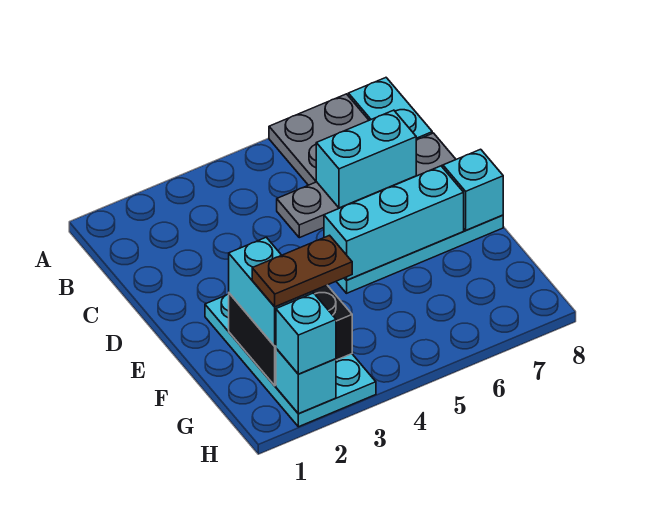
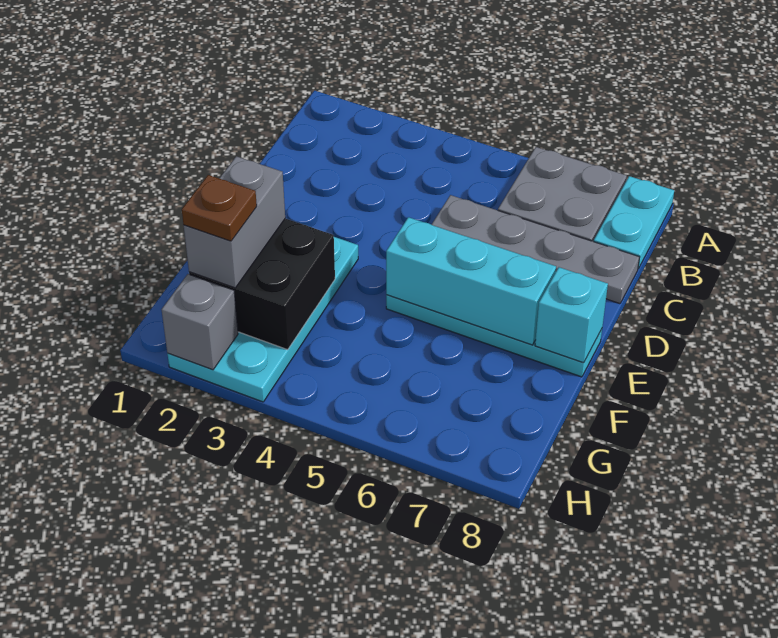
cyan brick C6:C7 level 2 -> none
cyan brick F2:G2 level 3 -> grey brick F2:G2 level 3
brown plate G2:G3 level 4 -> brown plate G2 level 4
cyan brick H2 level 2 -> grey brick H2 level 2
cyan brick H2 level 3 -> none

